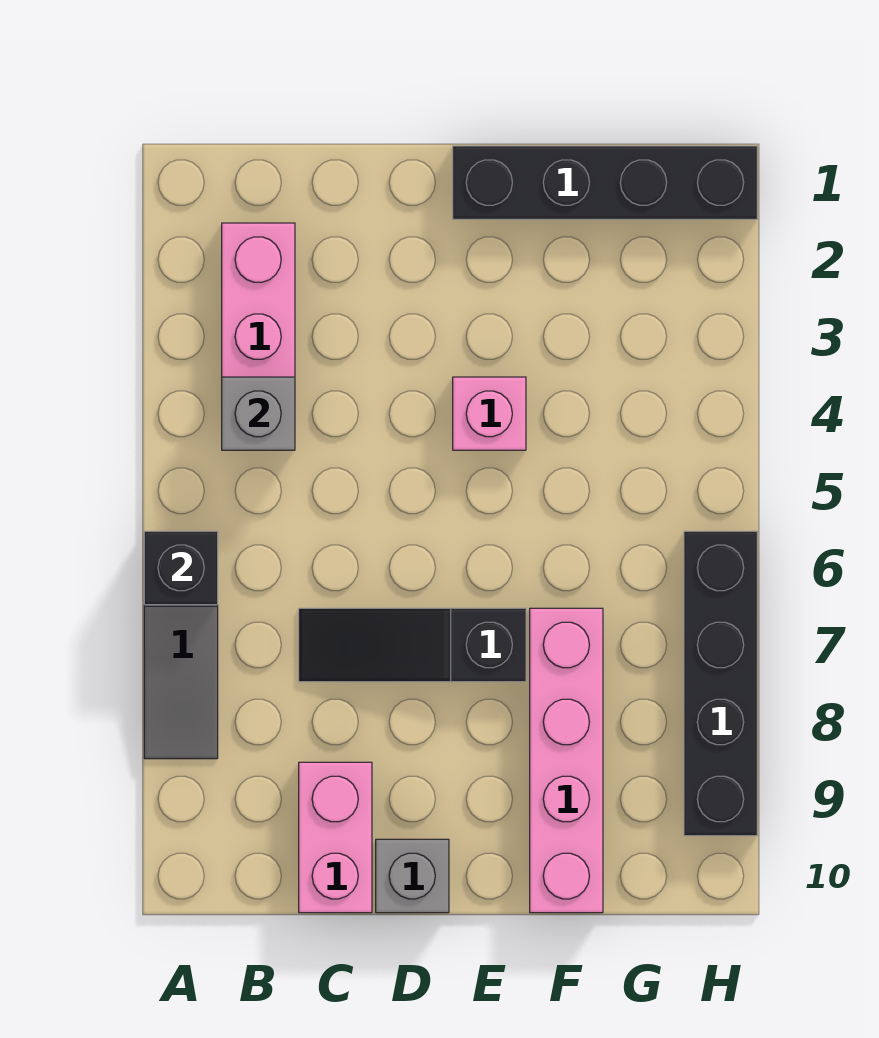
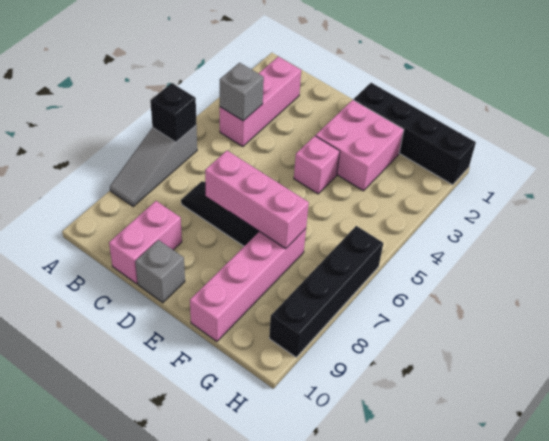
none -> pink brick D7:F7 level 2
none -> pink brick E2:F3 level 1

